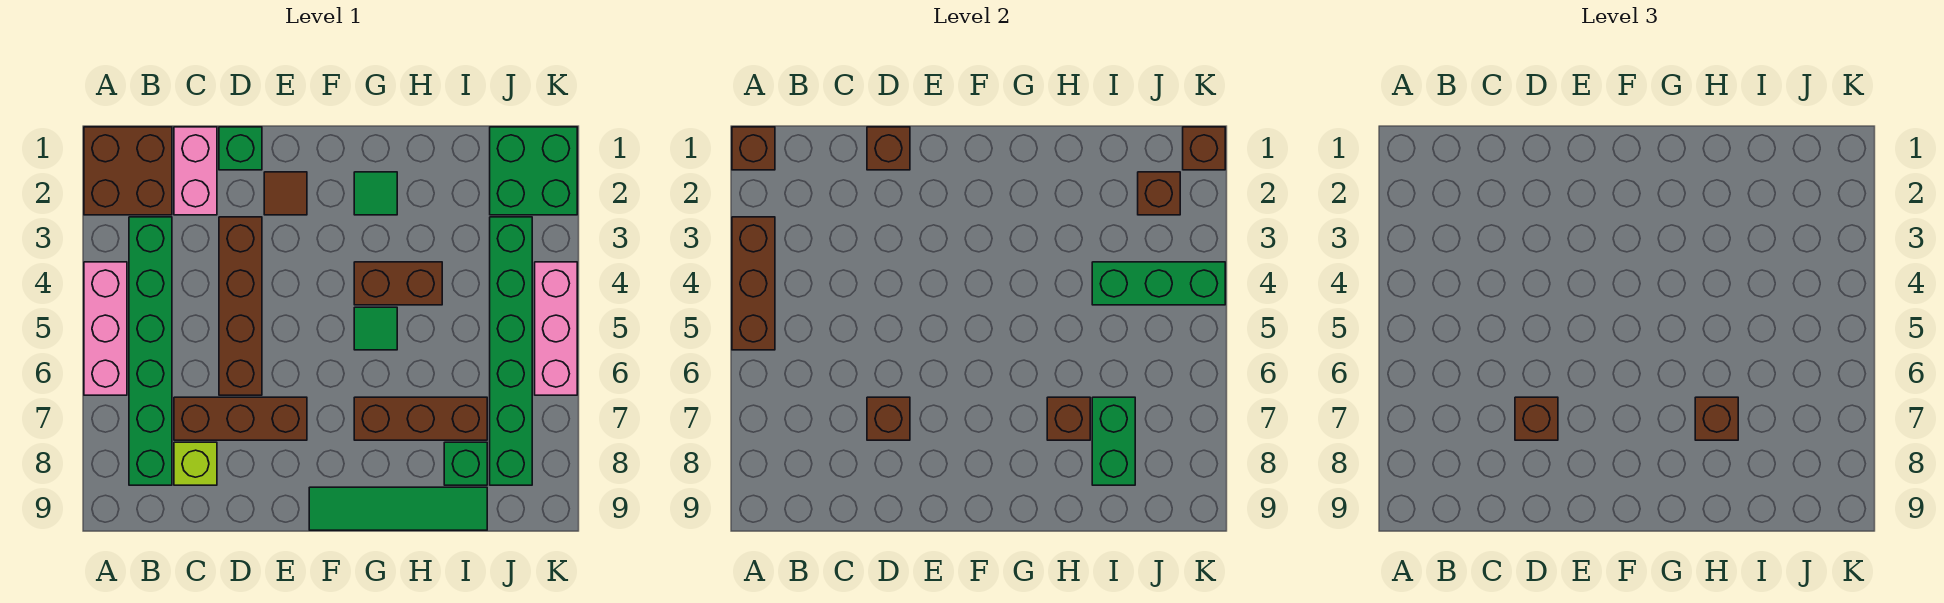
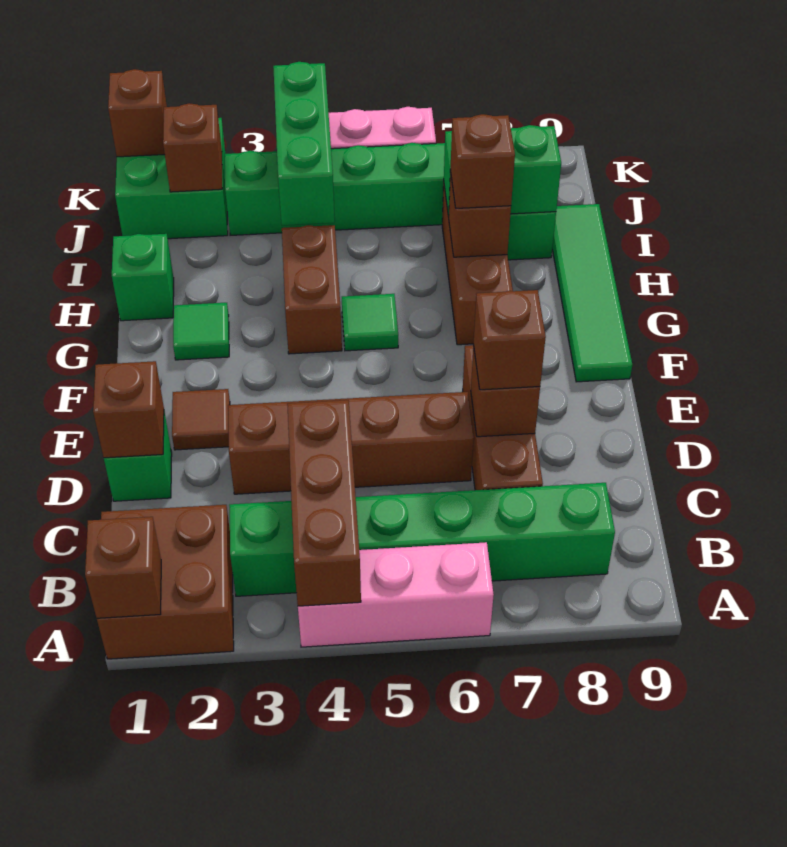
brown brick A3:A5 level 2 -> brown brick A4:C4 level 2
pink brick C1:C2 level 1 -> none
lime brick C8 level 1 -> none
none -> green brick H1 level 1

